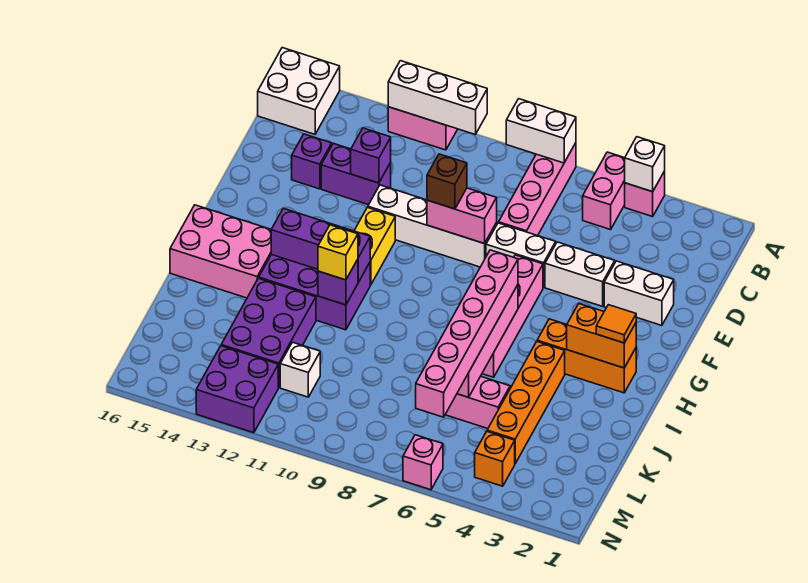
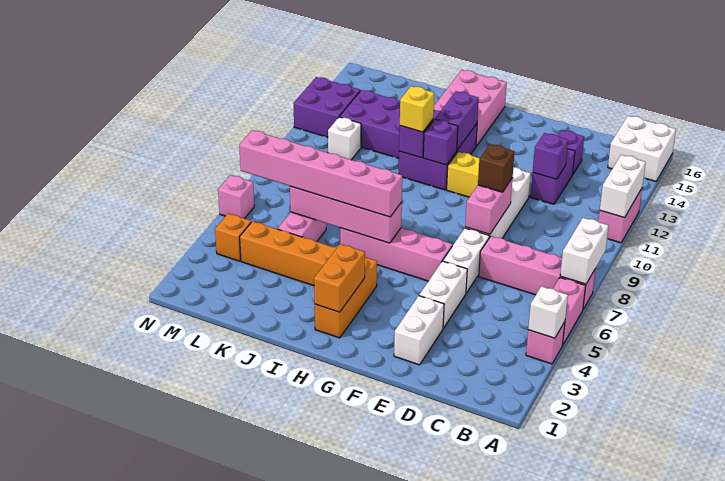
pink brick A5:B5 level 1 -> pink brick A5:A6 level 1
white brick A10:A12 level 2 -> white brick A11:A12 level 2
orange tile H2 level 3 -> none

